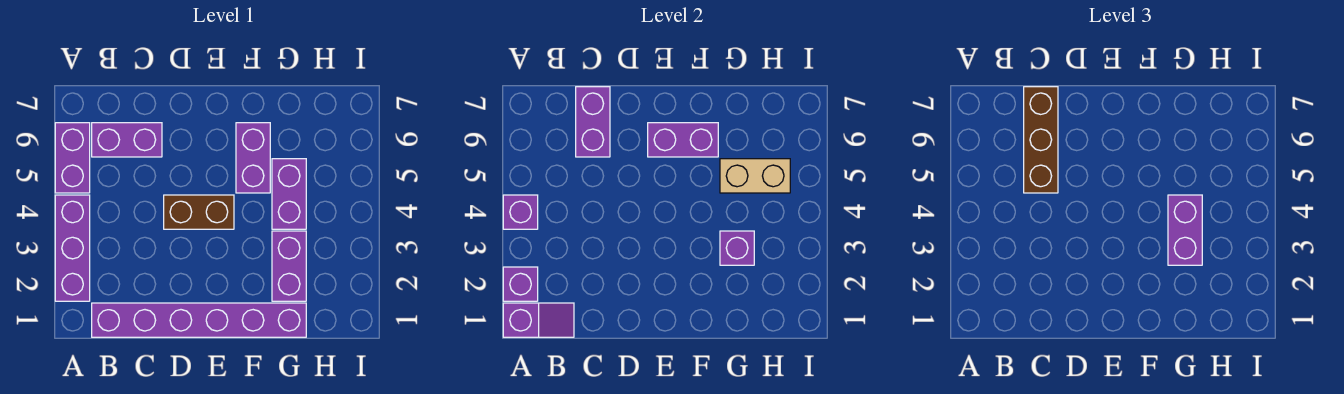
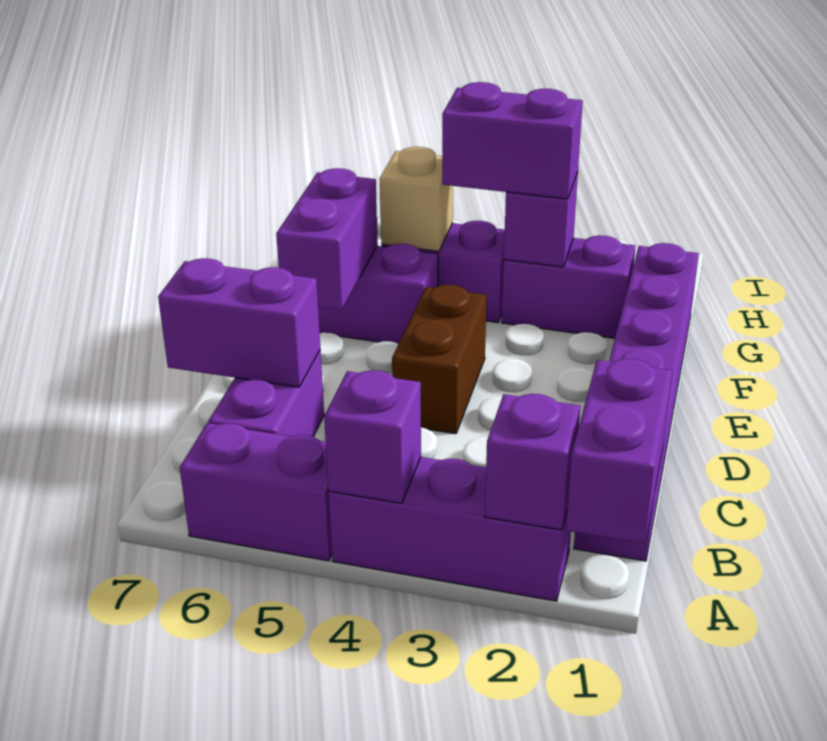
purple slope A1:B1 level 2 top A -> purple brick A1:B1 level 2
brown brick C5:C7 level 3 -> none
tan brick G5:H5 level 2 -> tan brick G5 level 2

